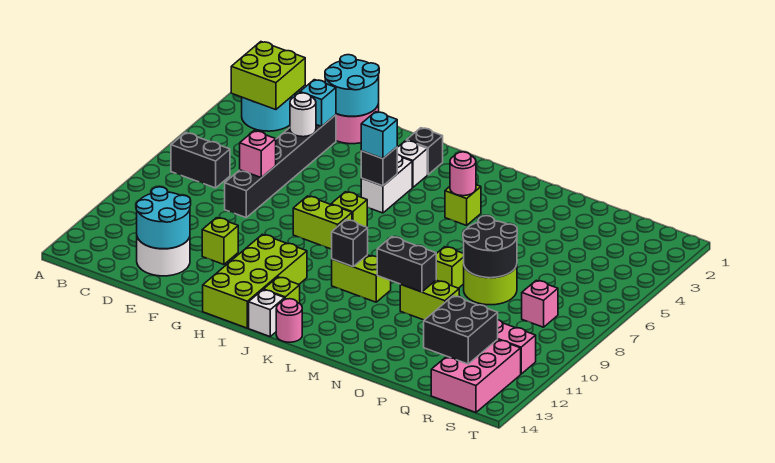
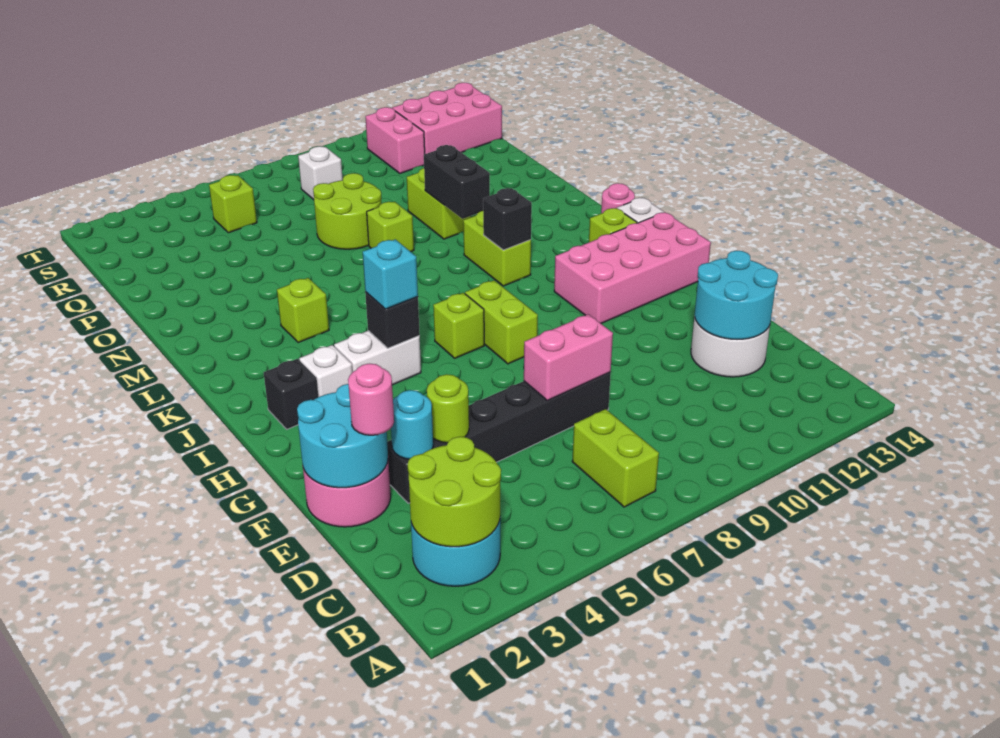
lime brick B2:C3 level 2 -> lime round brick B2:C3 level 2
black brick B7:C7 level 1 -> lime brick B7:C7 level 1
cyan brick E3 level 2 -> cyan round brick E3 level 2
white round brick E4 level 2 -> lime round brick E4 level 2
pink brick E7 level 2 -> pink brick E7:E8 level 2
lime brick F11 level 1 -> lime brick R5 level 1
lime brick H11:I14 level 1 -> pink brick H11:I14 level 1
pink round brick L4 level 2 -> pink round brick E2 level 3
black round brick O7:P8 level 2 -> none
black brick Q12:R13 level 2 -> none
pink brick R8 level 1 -> white brick R8 level 1

